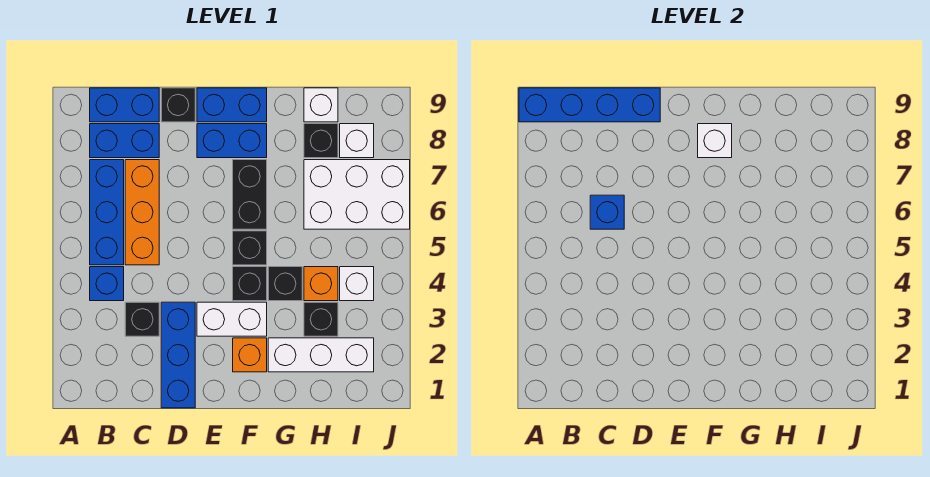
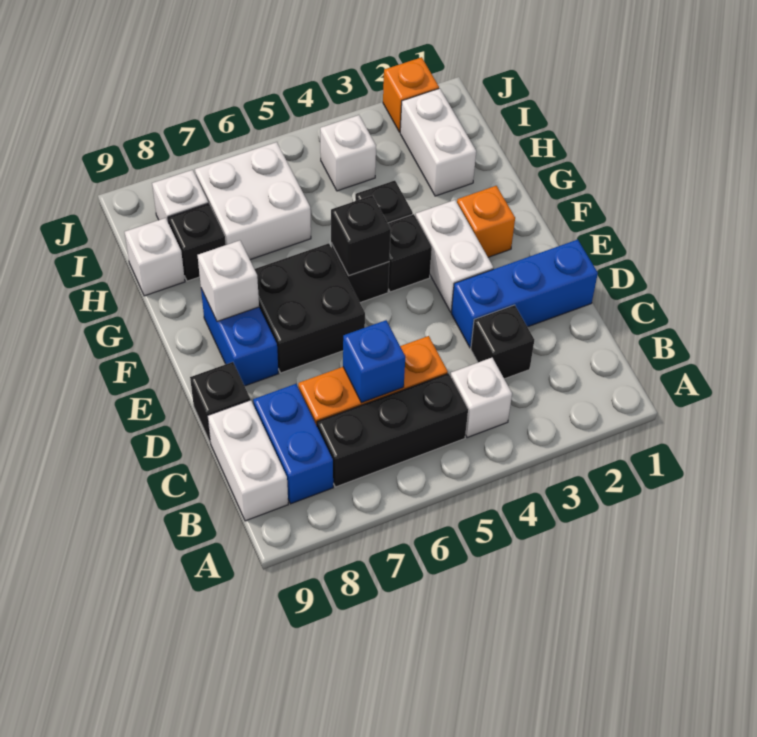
blue brick A9:D9 level 2 -> none
blue brick B4 level 1 -> white brick B4 level 1
blue brick B5:B7 level 1 -> black brick B5:B7 level 1
blue brick B9:C9 level 1 -> white brick B9:C9 level 1
blue brick E9:F9 level 1 -> none
black brick F6:F7 level 1 -> black brick E6:F7 level 1
white brick G2:I2 level 1 -> white brick H2:I2 level 1
black brick H3 level 1 -> black brick F5 level 2
orange brick H4 level 1 -> orange brick J2 level 1
white brick H6:J7 level 1 -> white brick H6:I7 level 1

